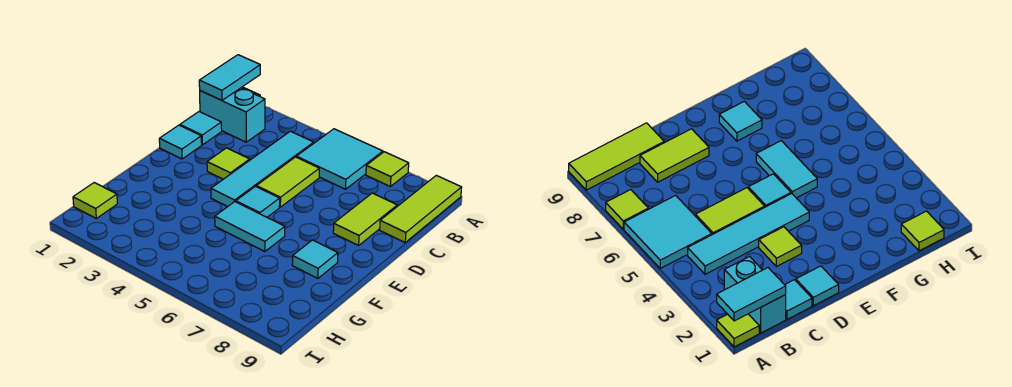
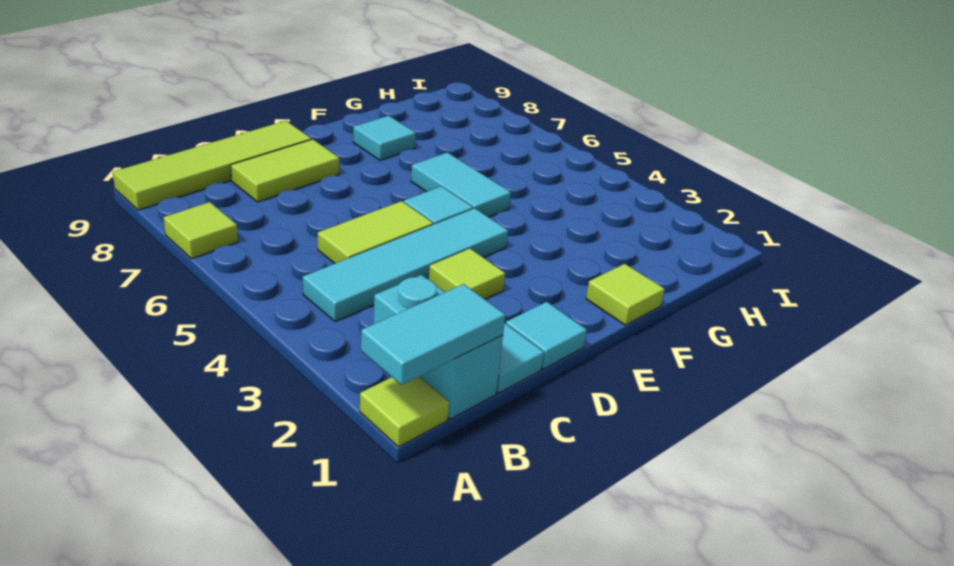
cyan tile A5:B6 level 1 -> none
lime tile A9:C9 level 1 -> lime tile A9:D9 level 1
lime tile H1 level 1 -> lime tile F1 level 1

